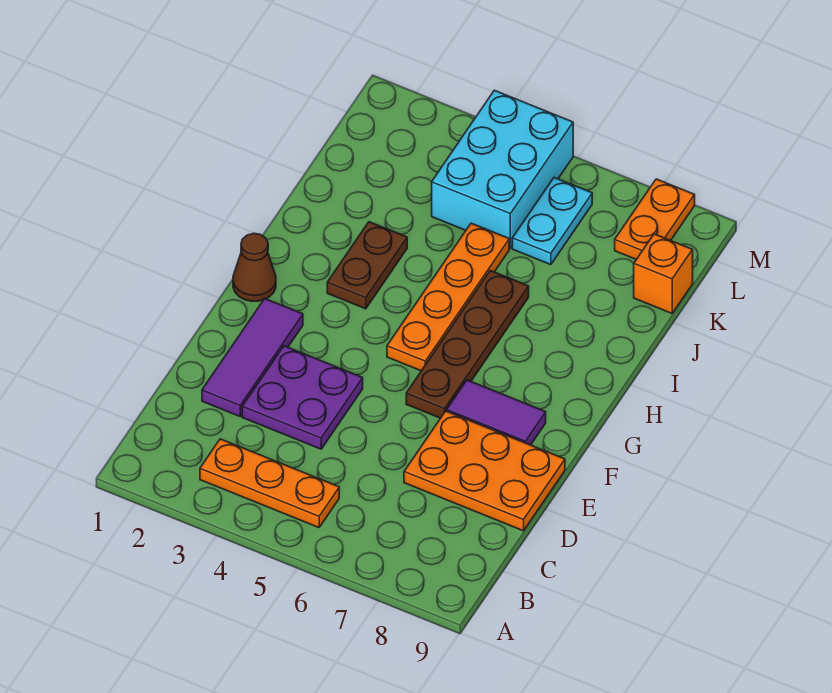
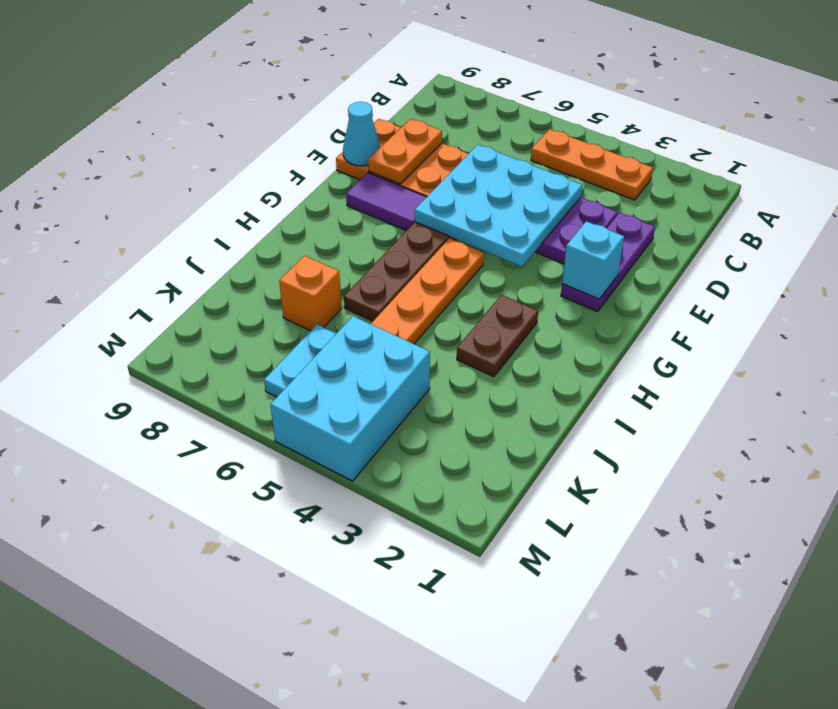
purple tile D2:F2 level 1 -> purple plate D2:F2 level 1
none -> cyan plate D4:F6 level 2
none -> cyan cone E9 level 2
none -> cyan brick F2 level 2
brown cone G1 level 1 -> none
orange brick K9 level 1 -> orange brick J7 level 1
orange plate L8:M8 level 1 -> orange plate D8:E8 level 2

